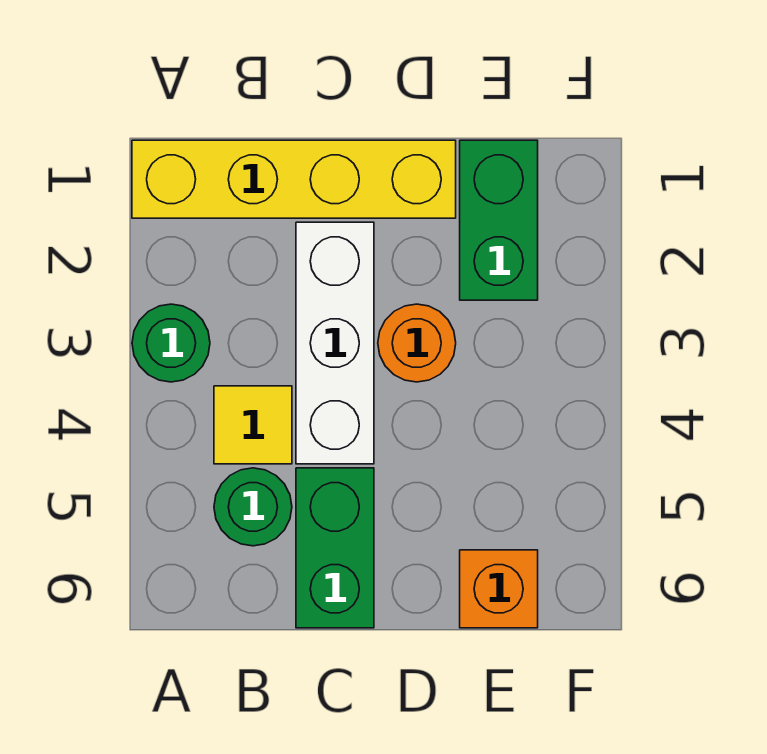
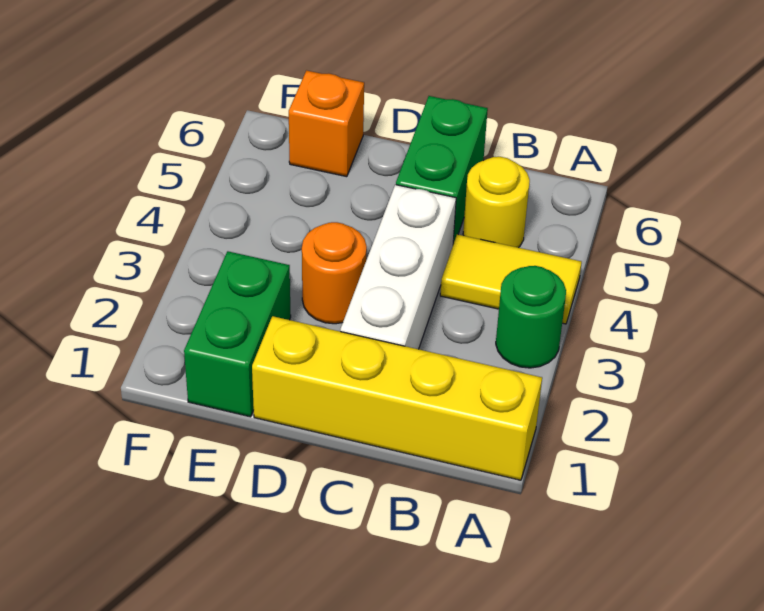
yellow tile B4 level 1 -> yellow tile A4:B4 level 1
green round brick B5 level 1 -> yellow round brick B5 level 1

